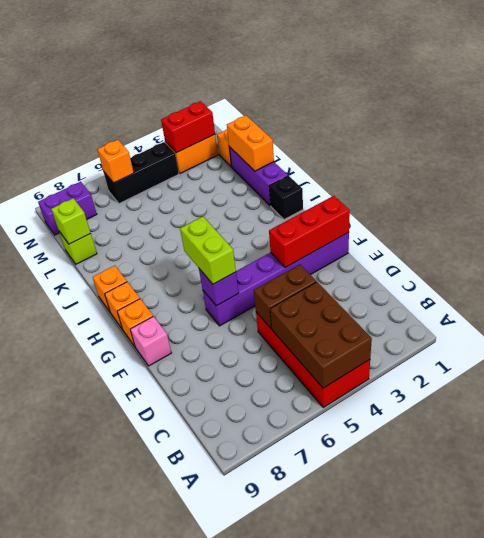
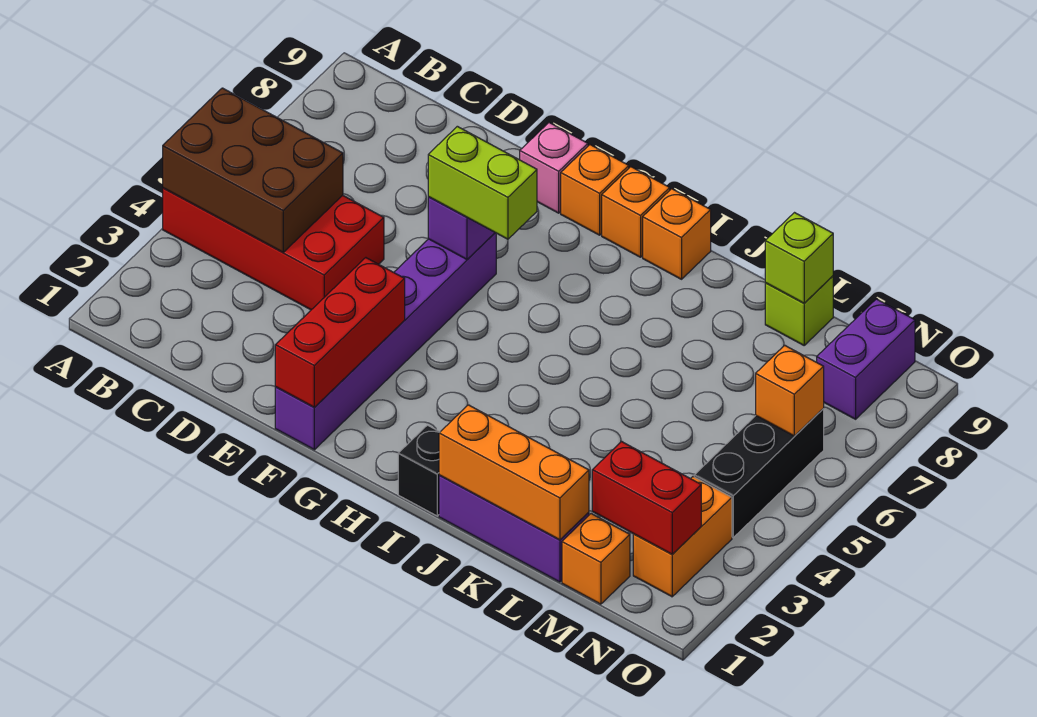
brown brick D4:D5 level 2 -> none
orange brick K1:L1 level 2 -> orange brick J1:L1 level 2
red brick N2:N3 level 2 -> red brick M2:N2 level 2

